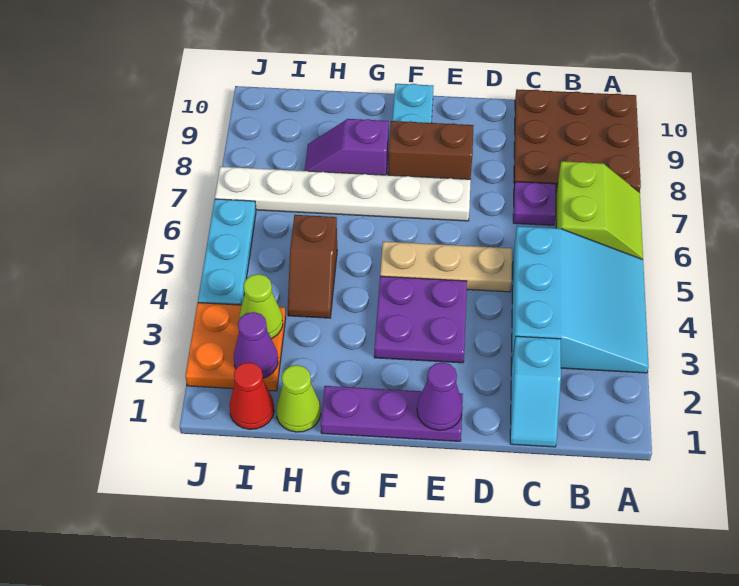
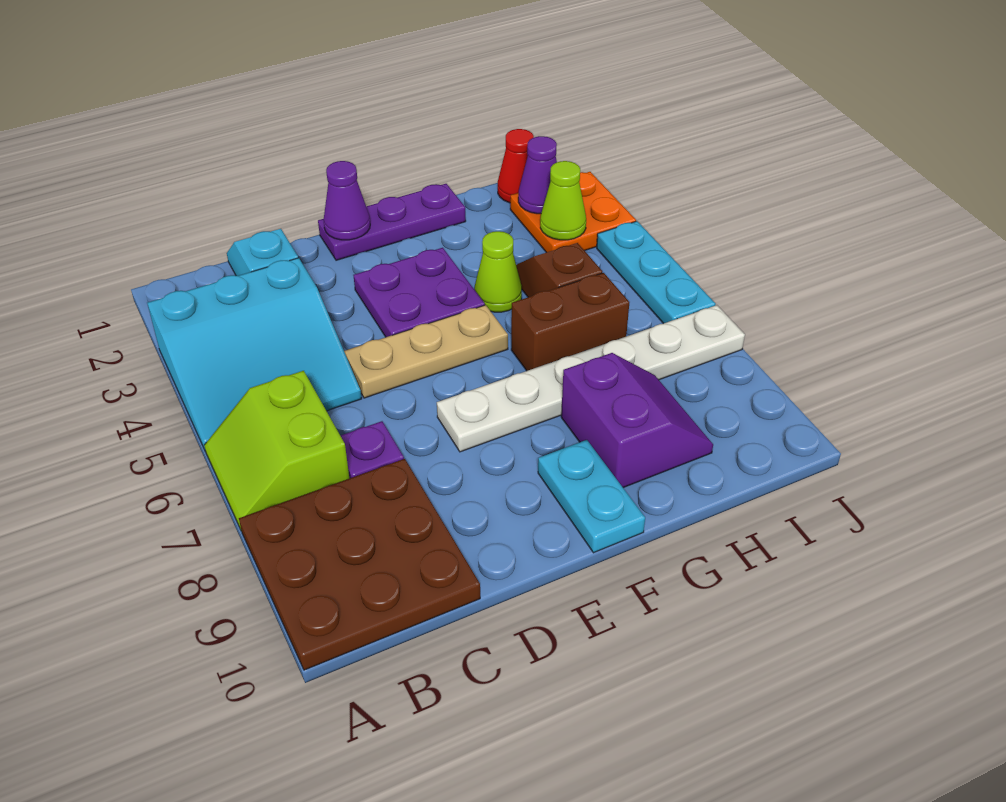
cyan slope A3:C5 level 1 top C -> cyan slope A3:C5 level 1 top 3
brown brick E8:F8 level 1 -> brown brick G6:H6 level 1
purple slope G8:H8 level 1 top G -> purple slope G8:H9 level 1 top G
lime cone H1 level 1 -> lime cone G4 level 1

